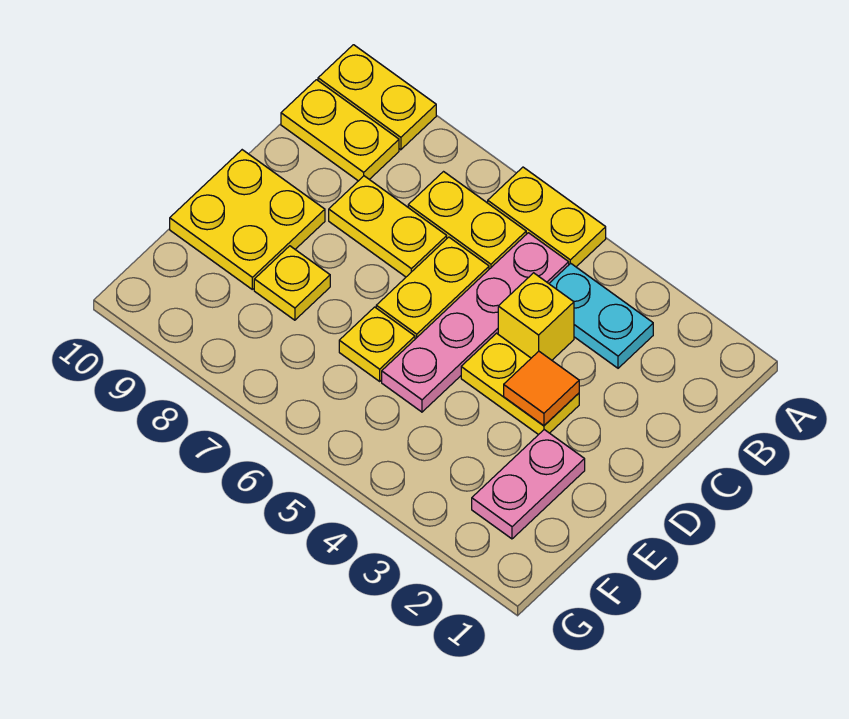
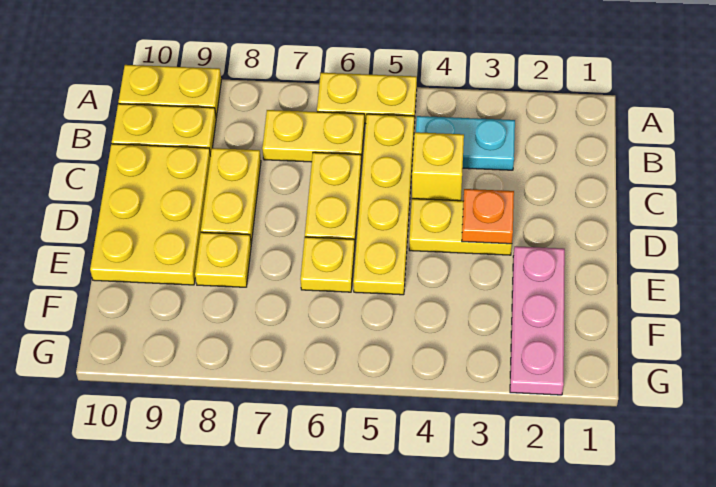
pink plate B5:E5 level 1 -> yellow plate B5:E5 level 1
yellow plate C7:C8 level 1 -> yellow plate C8:D8 level 1
orange tile D3 level 2 -> orange plate D3 level 2
yellow plate D9:E10 level 1 -> yellow plate C9:E10 level 1
pink plate E2:F2 level 1 -> pink plate E2:G2 level 1

